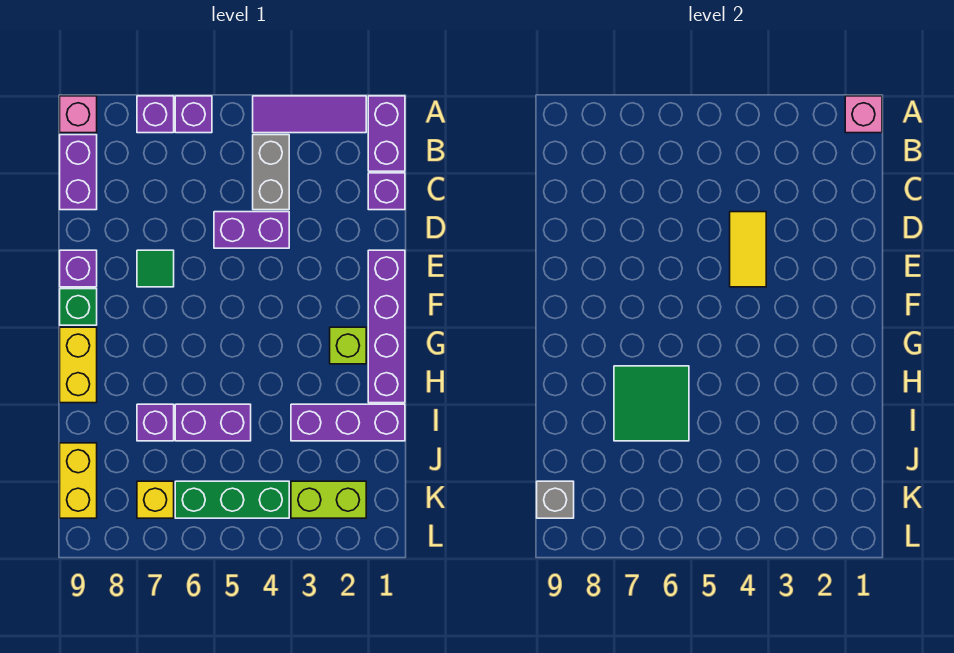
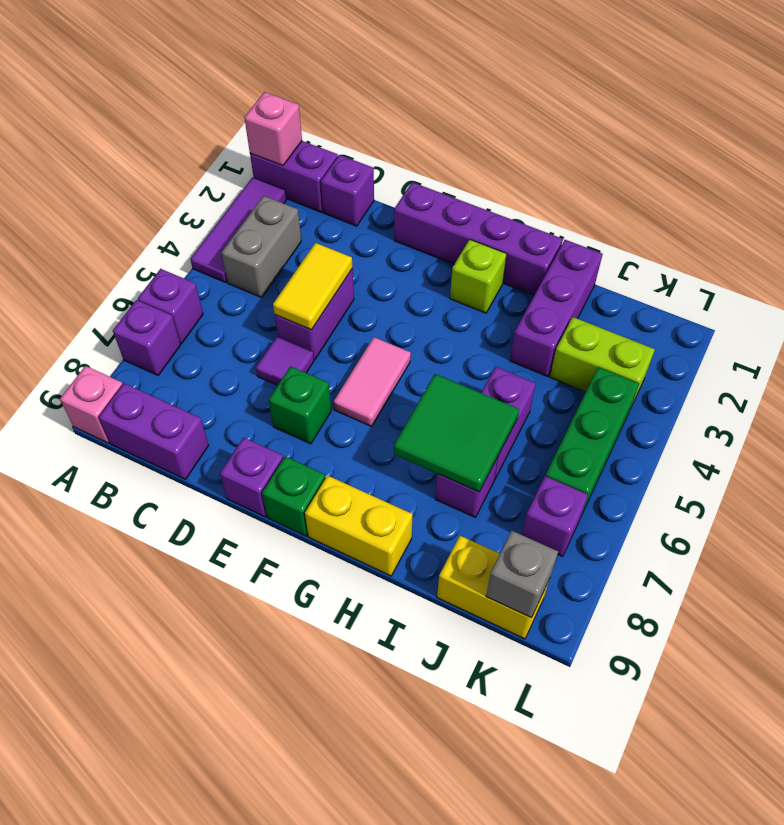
grey brick B4:C4 level 1 -> grey brick B3:B4 level 1
yellow tile D4:E4 level 2 -> yellow tile D4:D5 level 2
none -> purple tile D6 level 1
green tile E7 level 1 -> green brick E7 level 1
none -> pink tile F5:F6 level 1
lime brick K2:K3 level 1 -> lime brick J3:K3 level 1
yellow brick K7 level 1 -> purple brick K7 level 1

